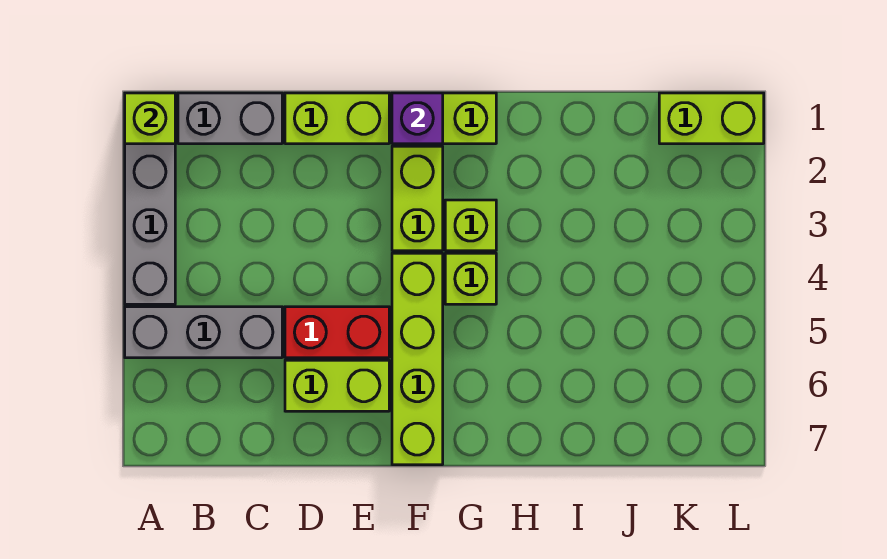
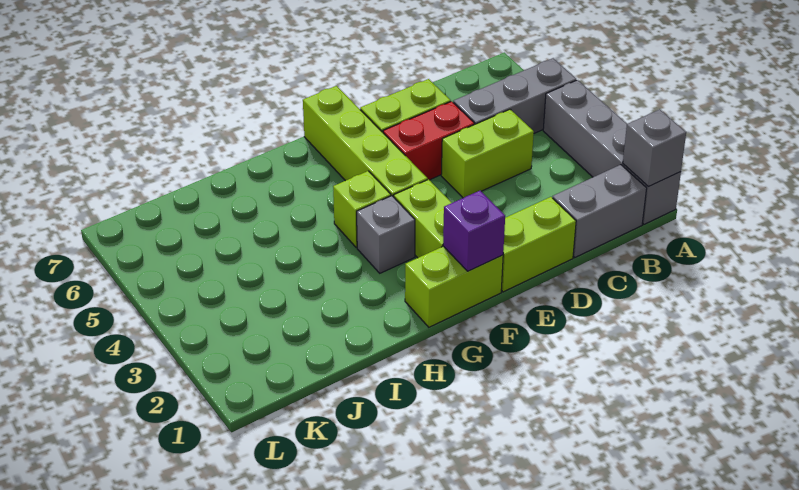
lime brick A1 level 2 -> grey brick A1 level 2
lime brick G3 level 1 -> grey brick G3 level 1
lime brick K1:L1 level 1 -> lime brick C4:D4 level 1

